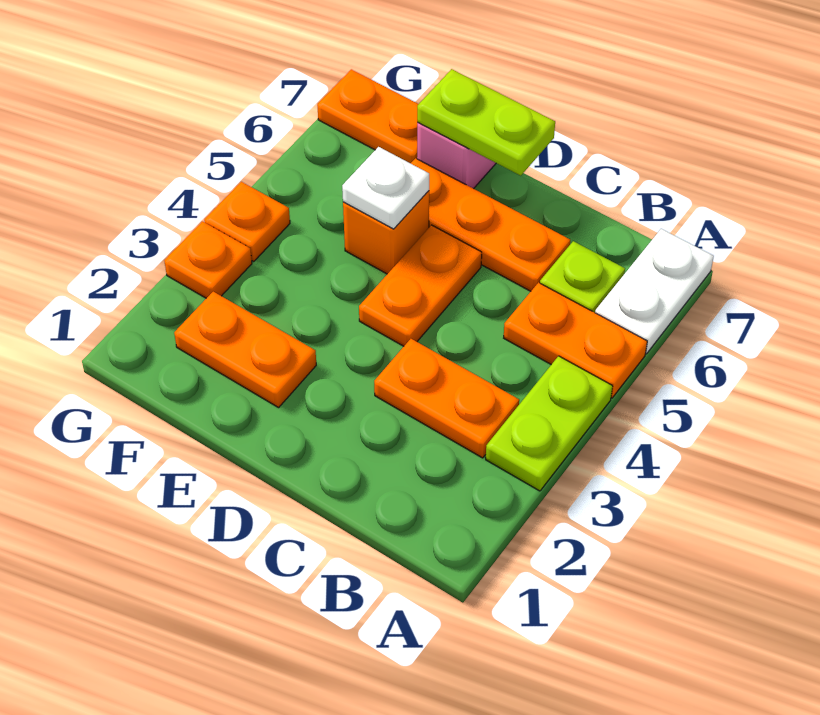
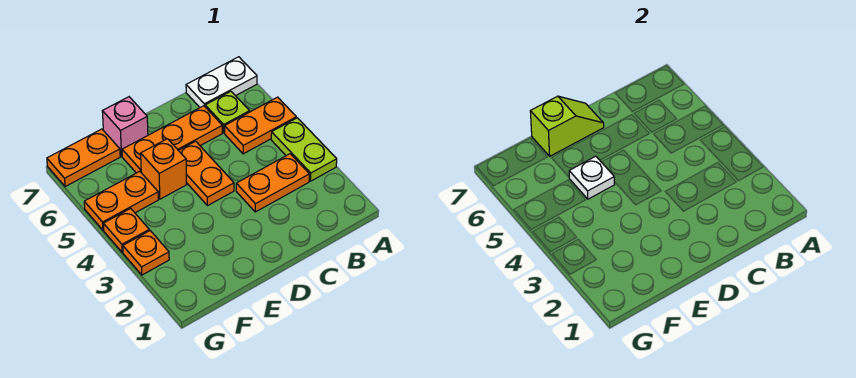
white plate A6:A7 level 1 -> white plate A7:B7 level 1
lime plate D7:E7 level 2 -> lime slope D7:E7 level 2 top E
orange plate E2:F2 level 1 -> orange plate F5:G5 level 1

